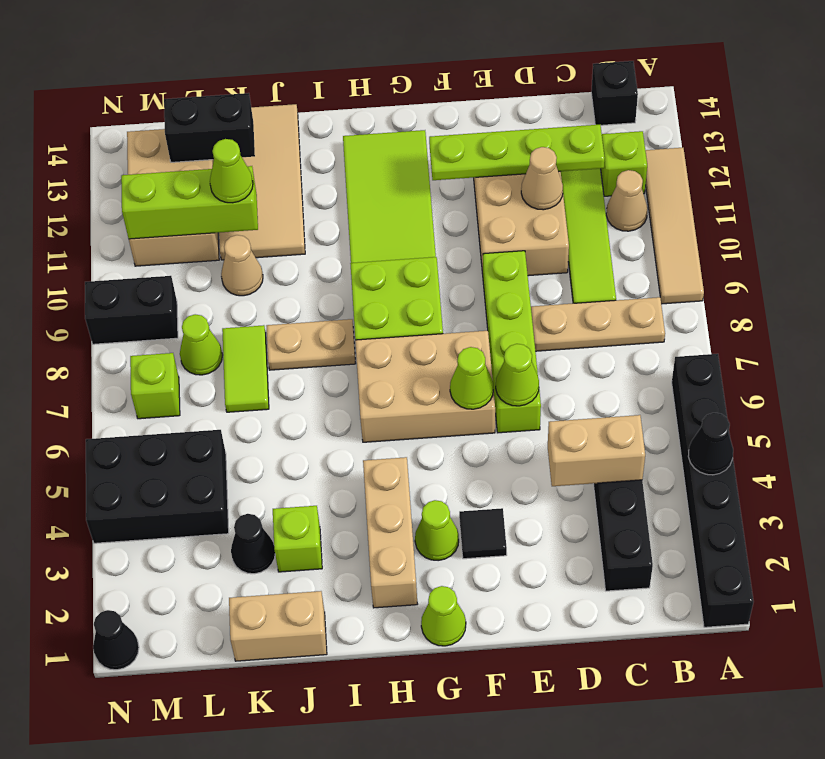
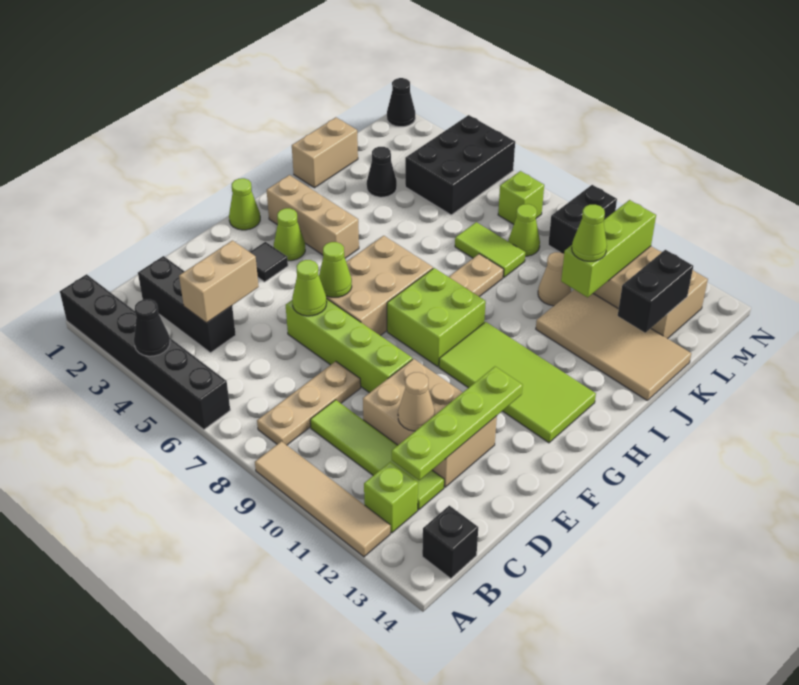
tan cone B11 level 1 -> none
lime brick J3 level 1 -> none

